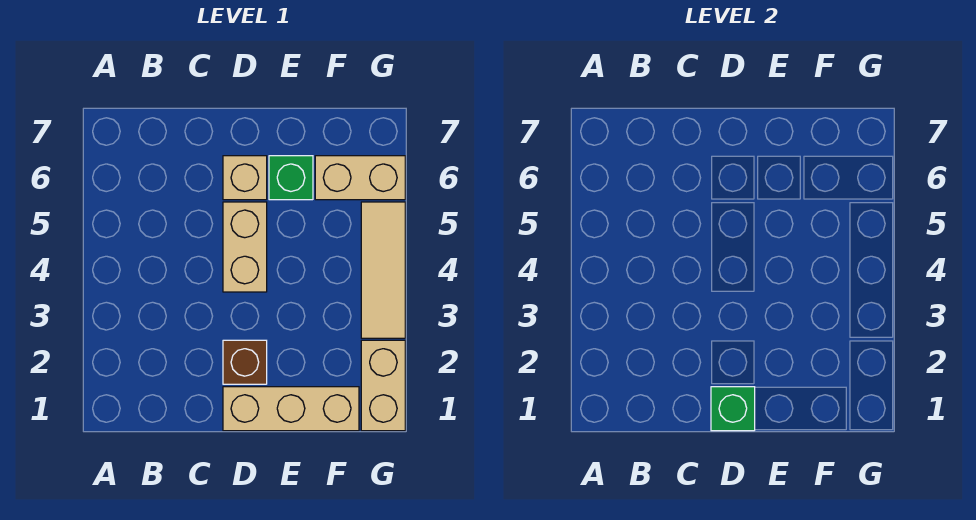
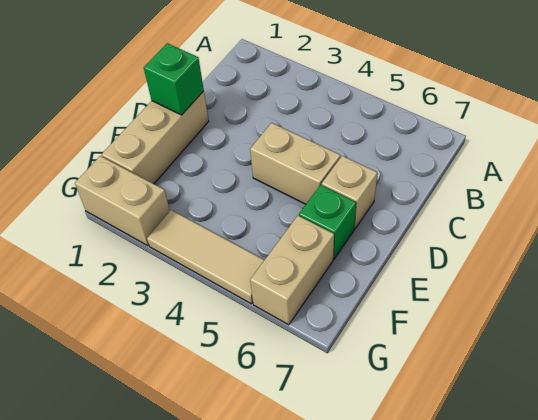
brown brick D2 level 1 -> none

